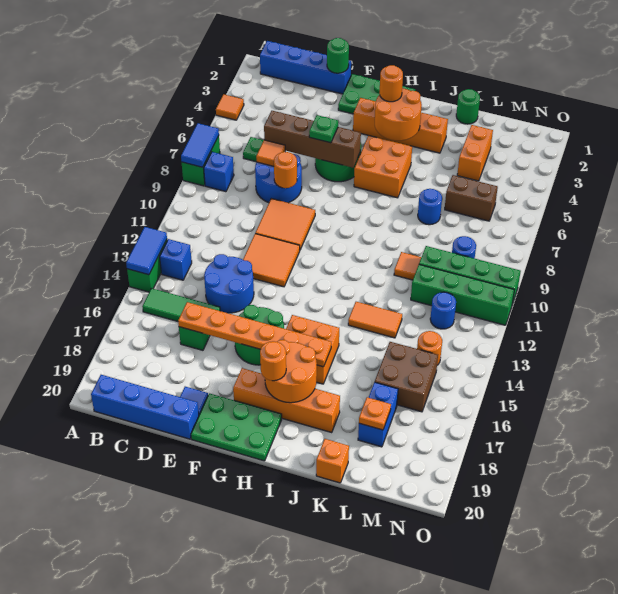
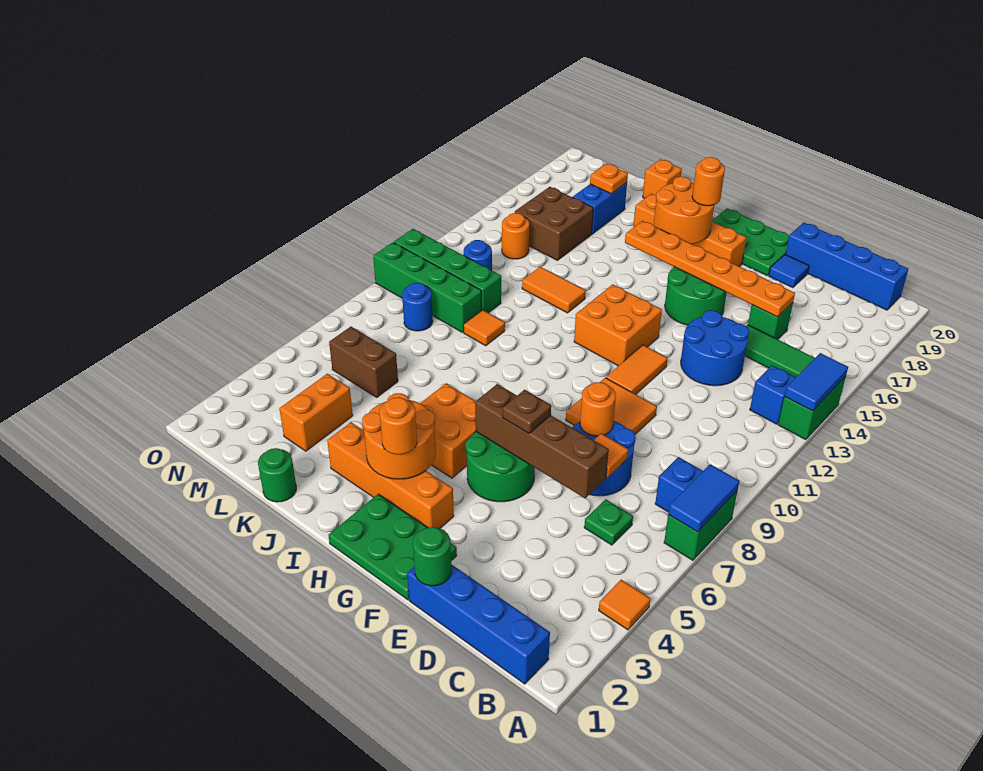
orange tile E11:F12 level 1 -> orange tile F11:F12 level 1
green plate F6 level 3 -> brown plate F6 level 3
orange brick H15:I16 level 1 -> orange brick G12:H13 level 1
blue round brick K7 level 1 -> none

